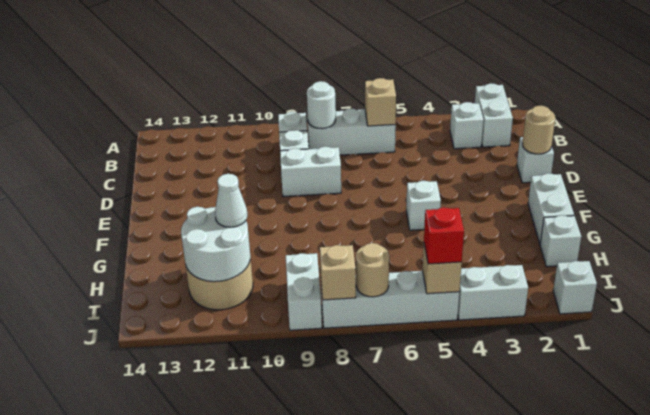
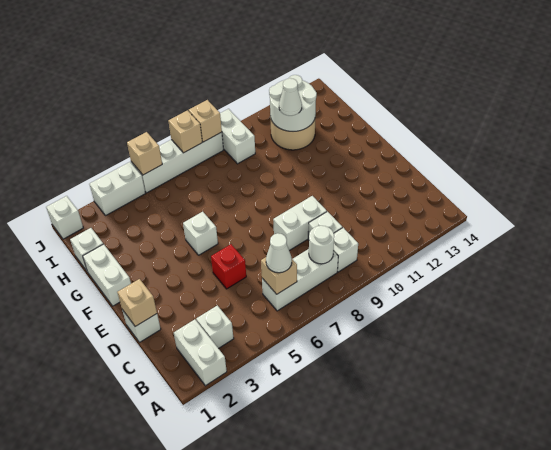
none -> white cone B6 level 3
tan round brick D1 level 2 -> tan brick D1 level 2
red brick J5 level 3 -> red brick D5 level 1
tan round brick J7 level 2 -> tan brick J7 level 2

